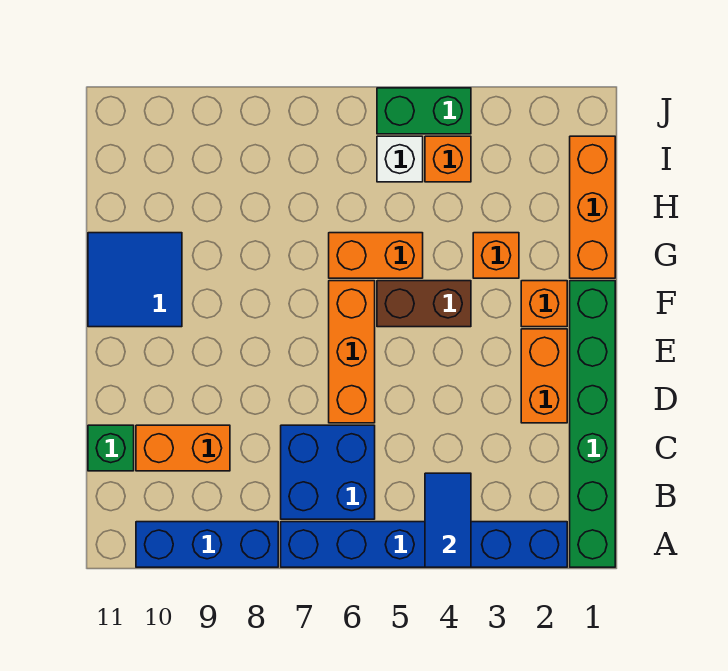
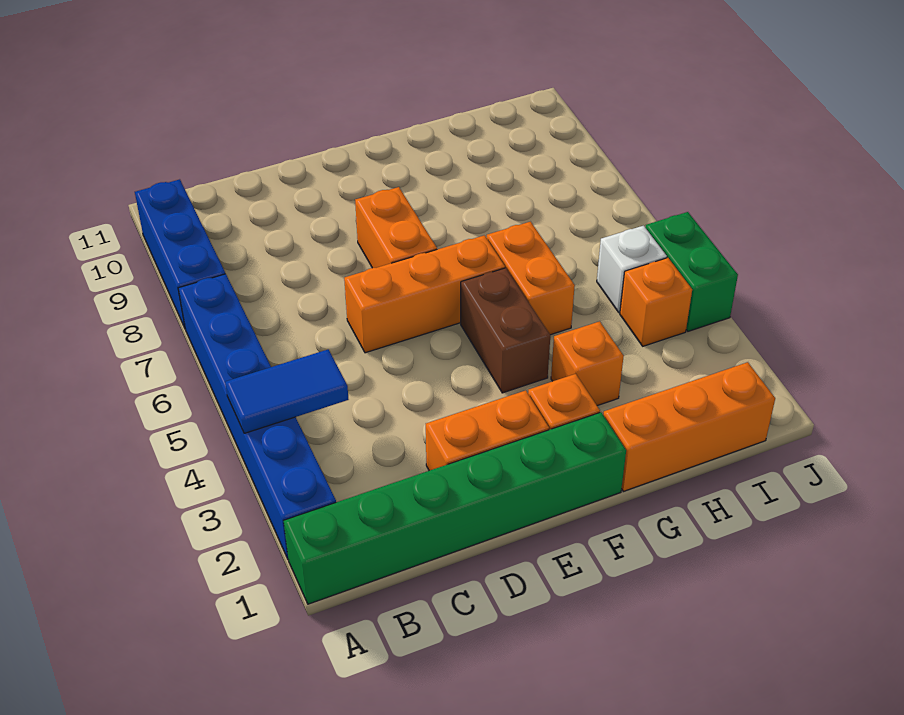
blue brick B6:C7 level 1 -> none
orange brick C9:C10 level 1 -> orange brick E7:E8 level 1
green brick C11 level 1 -> none
blue tile F10:G11 level 1 -> none

